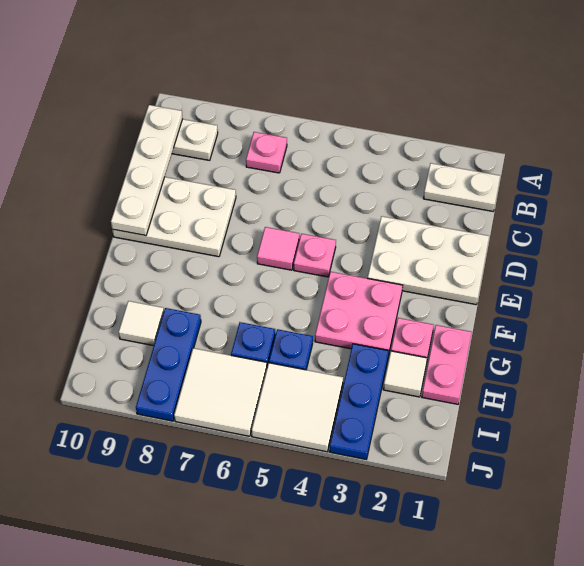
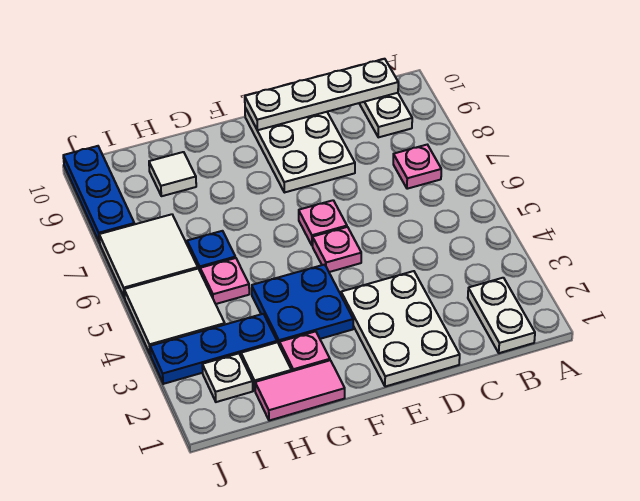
pink tile E6 level 1 -> pink plate E6 level 1
pink plate F3:G4 level 1 -> blue plate F3:G4 level 1
pink plate G1:H1 level 1 -> pink tile G1:H1 level 1
blue plate H5 level 1 -> pink plate H5 level 1
blue plate H8:J8 level 1 -> blue plate J8:J10 level 1
none -> white plate I2 level 1

